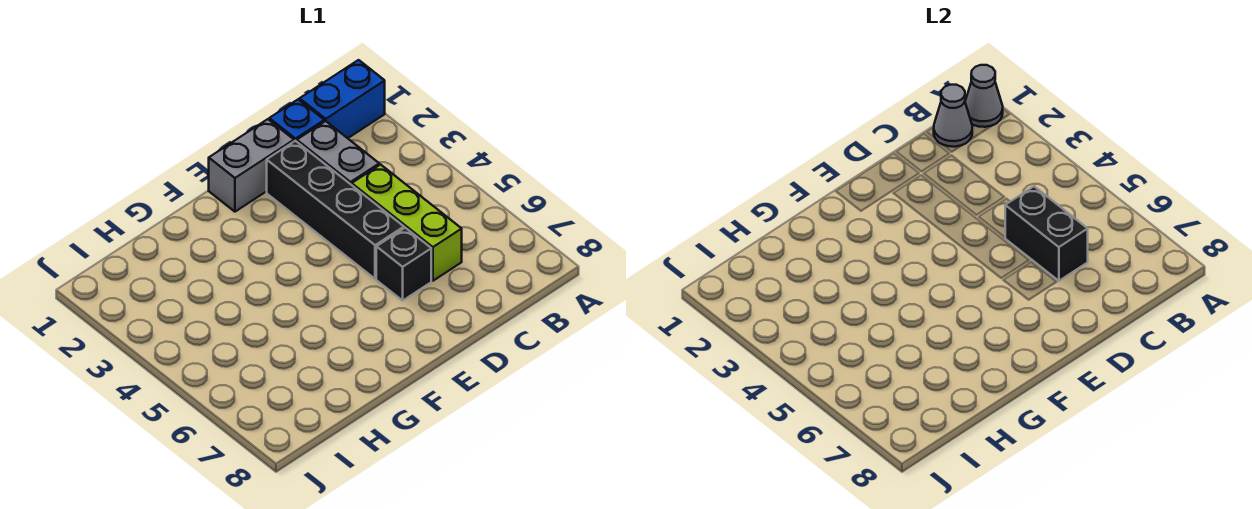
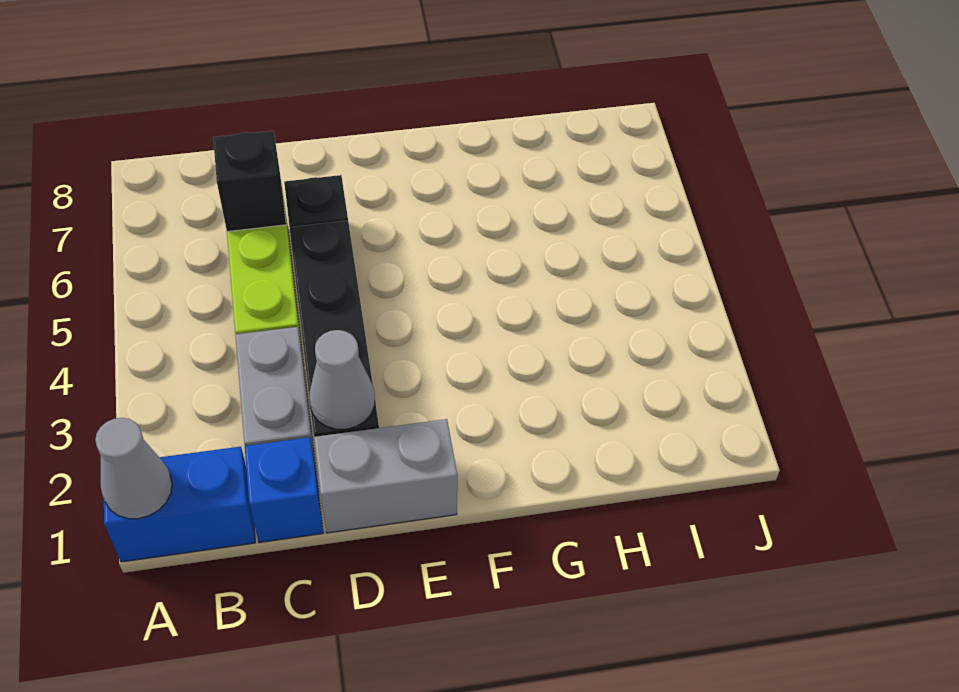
grey cone B1 level 2 -> grey cone D2 level 2
black brick C5:C6 level 2 -> black brick C6 level 2

